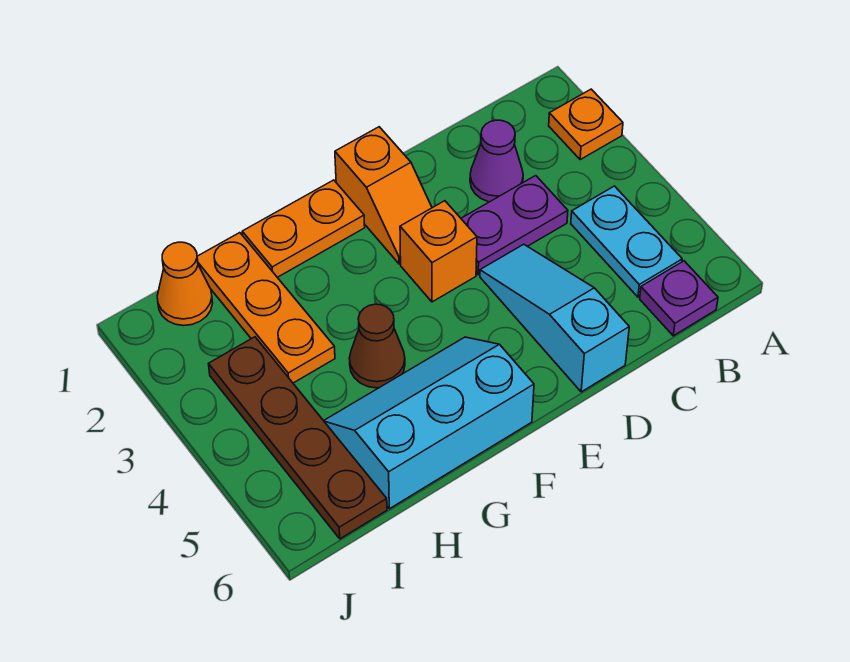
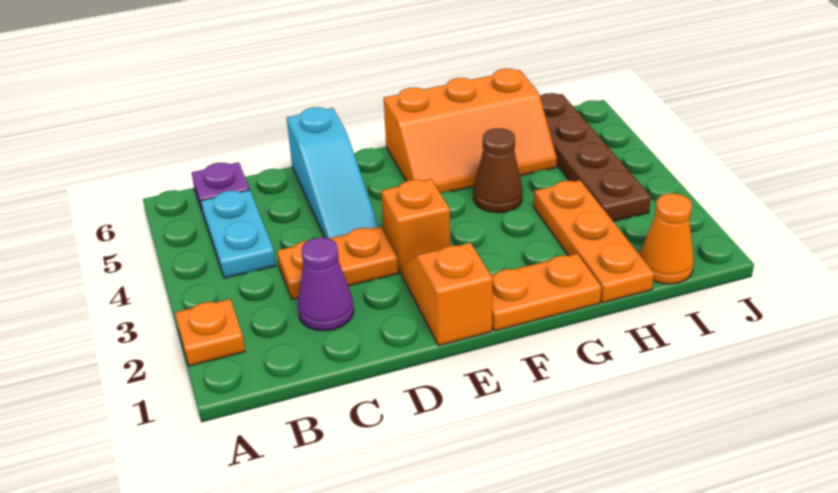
purple plate C3:D3 level 1 -> orange plate C3:D3 level 1
cyan slope F5:H6 level 1 top 6 -> orange slope F5:H6 level 1 top 6

